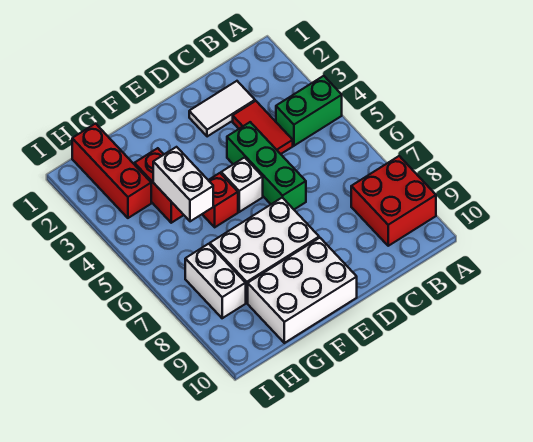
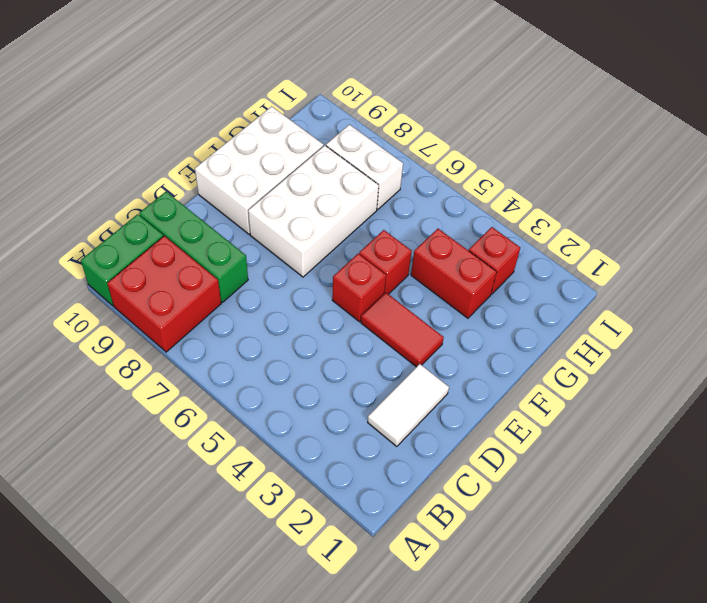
green brick A4:B4 level 1 -> green brick A10:B10 level 1
red tile C3:C4 level 1 -> red tile E3:E4 level 1
green brick D4:D6 level 1 -> green brick C8:C10 level 1
white brick E5 level 1 -> red brick E5 level 1
white brick G4:G5 level 2 -> none
red brick H1:H3 level 1 -> red brick H3 level 1

